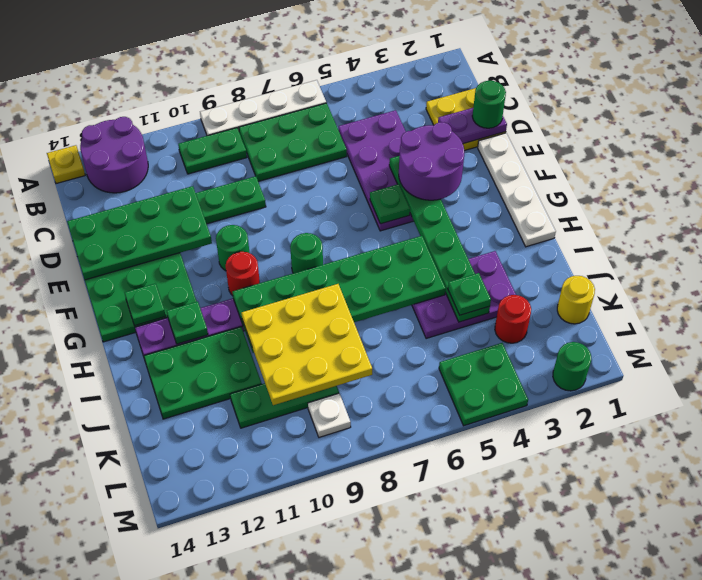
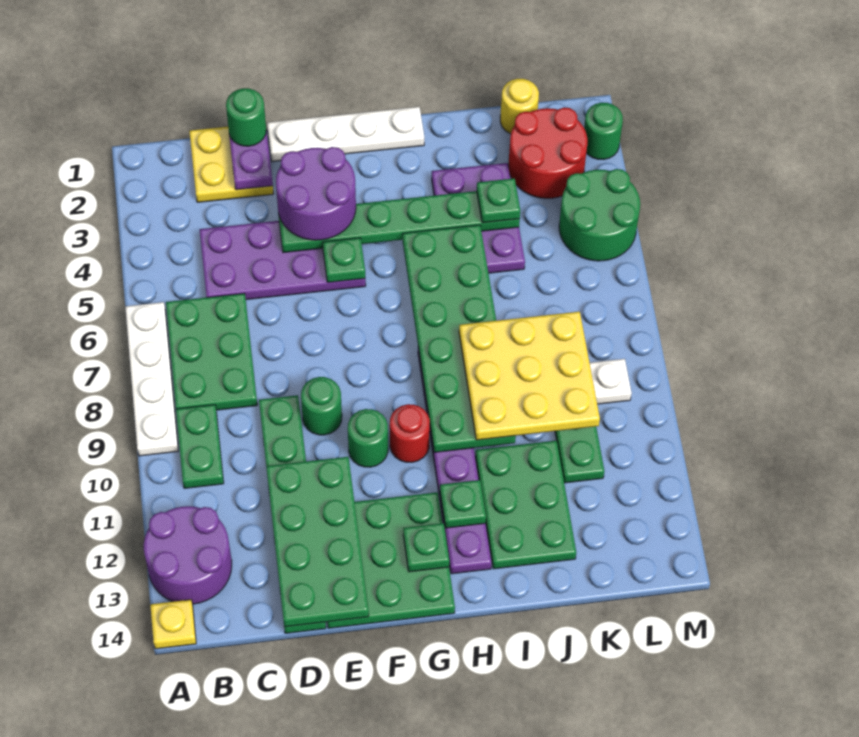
green round brick G8 level 1 -> green round brick E9 level 1
red round brick K3 level 1 -> red round brick K2:L3 level 1
green plate L4:M5 level 1 -> green round brick L4:M5 level 1

